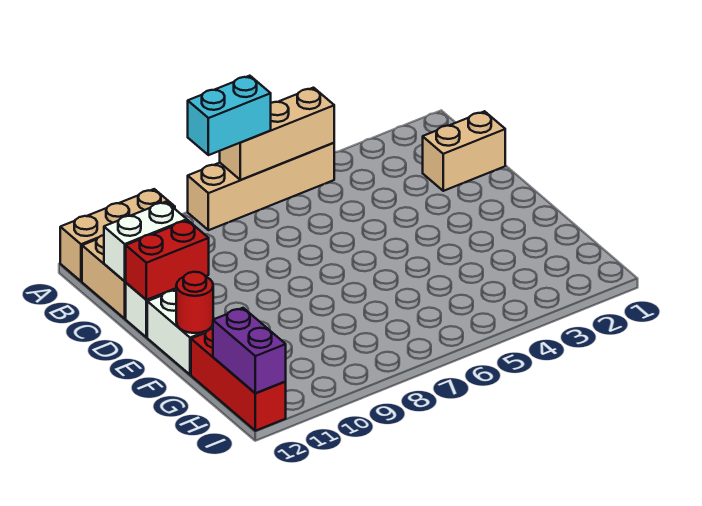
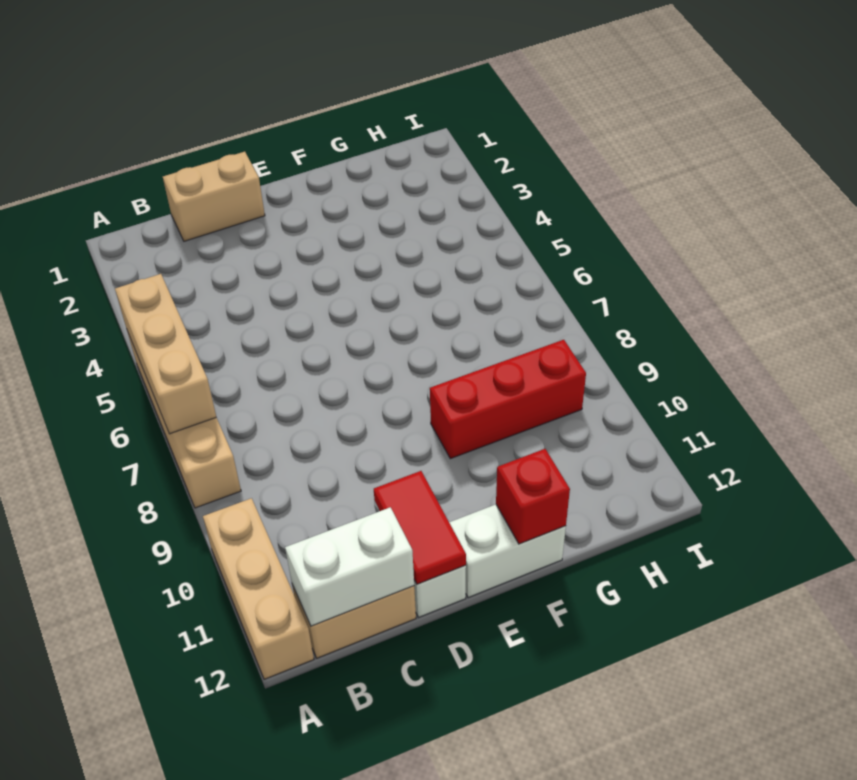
cyan brick A7:A8 level 3 -> none
tan brick C1:C2 level 1 -> tan brick C1:D1 level 1
white brick C11:C12 level 2 -> white brick B12:C12 level 2
red brick D11:D12 level 2 -> red tile D11:D12 level 2
red round brick F12 level 2 -> red brick F12 level 2
red brick G12:I12 level 1 -> red brick F9:H9 level 1
purple brick H12:I12 level 2 -> none

